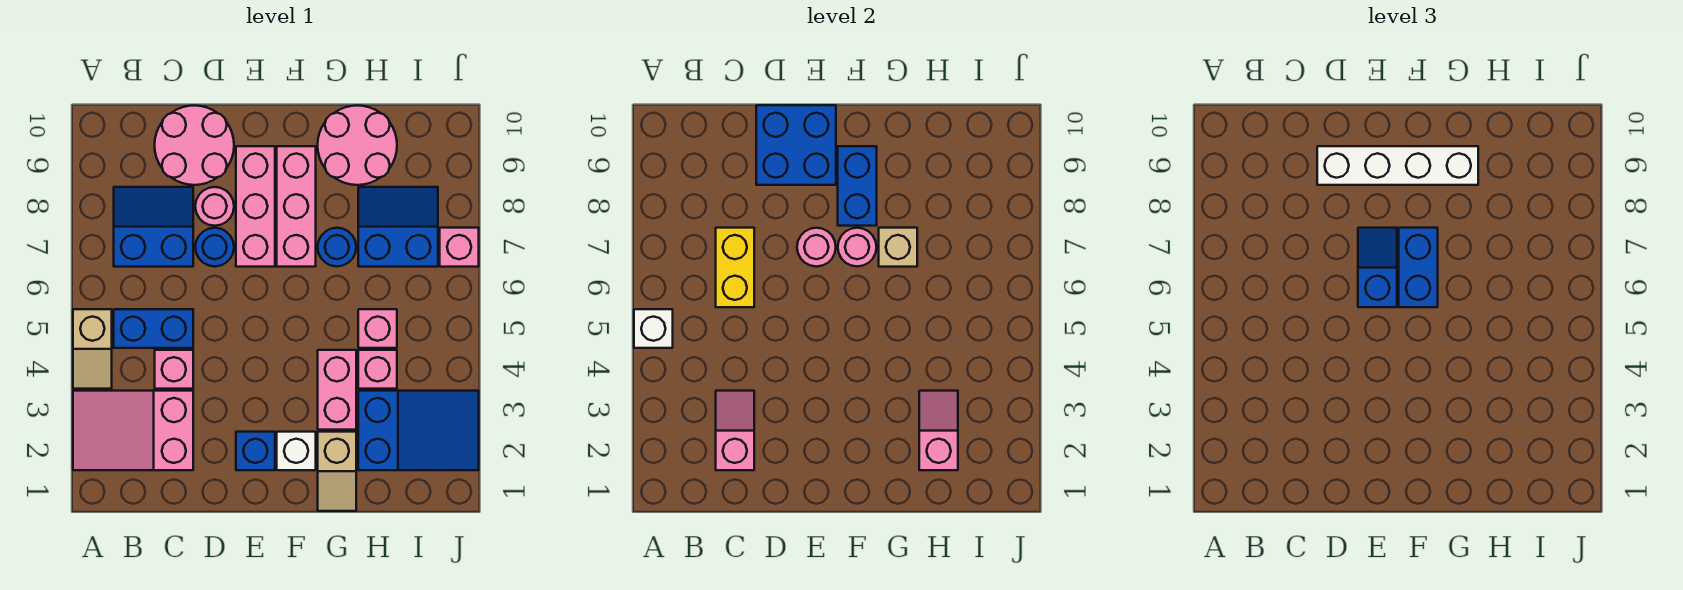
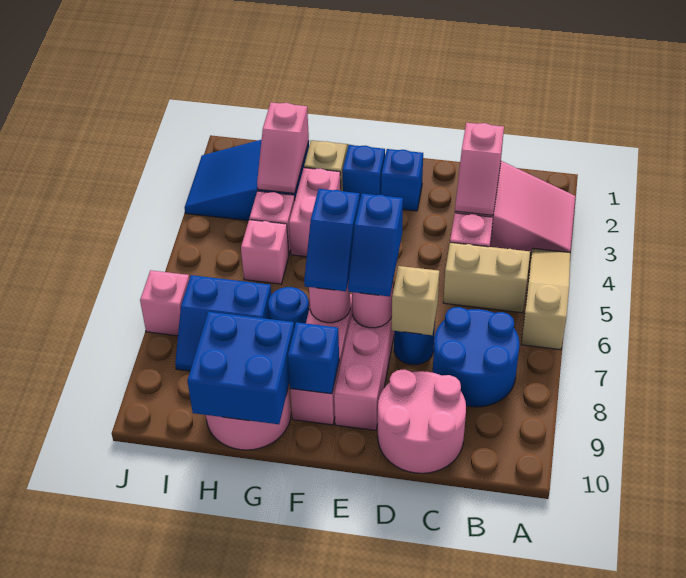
tan slope A4:A5 level 1 top 5 -> tan slope A4:A6 level 1 top 6
white brick A5 level 2 -> none
blue brick B5:C5 level 1 -> tan brick B5:C5 level 1
blue slope B7:C8 level 1 top 7 -> blue round brick B7:C8 level 1
yellow brick C6:C7 level 2 -> none
pink round brick D8 level 1 -> none
blue brick D9:E10 level 2 -> blue brick G9:H10 level 2
white brick D9:G9 level 3 -> none
white brick F2 level 1 -> blue brick F2 level 1
blue brick F6:F7 level 3 -> blue slope F6:F7 level 3 top 6
blue brick F8:F9 level 2 -> blue brick F9 level 2
tan brick G7 level 2 -> tan brick D7 level 2

